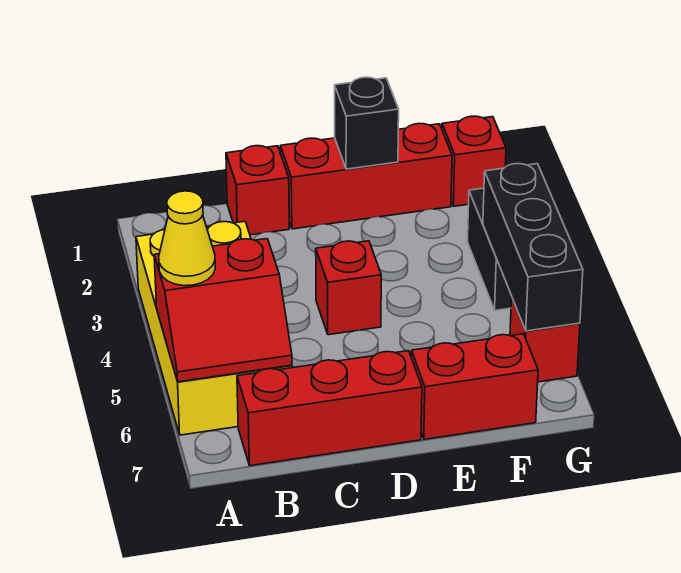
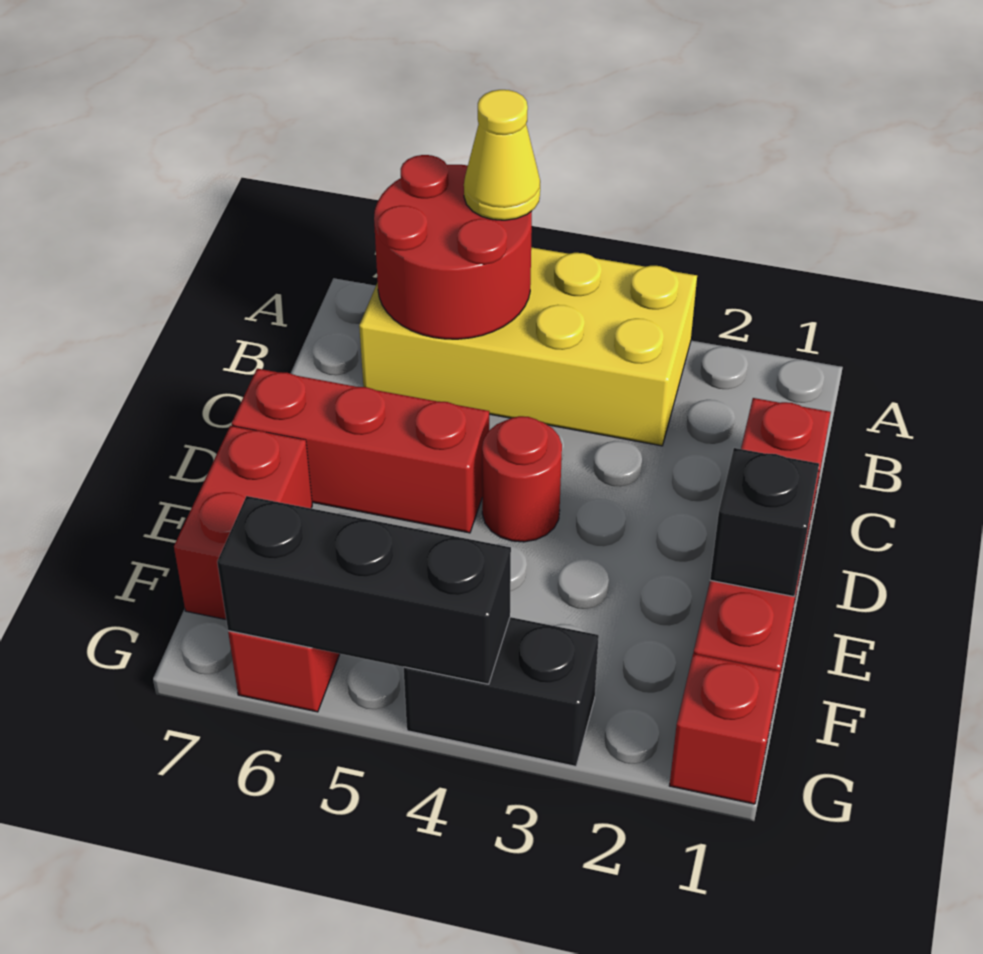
red slope A5:B6 level 2 top 5 -> red round brick A5:B6 level 2
red brick B7:D7 level 1 -> red brick D5:D7 level 1
red brick D4 level 1 -> red round brick D4 level 1

